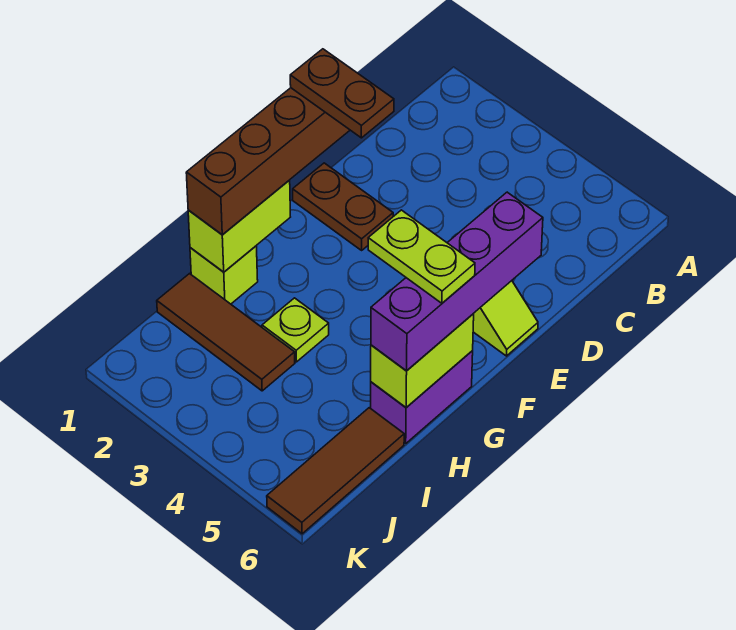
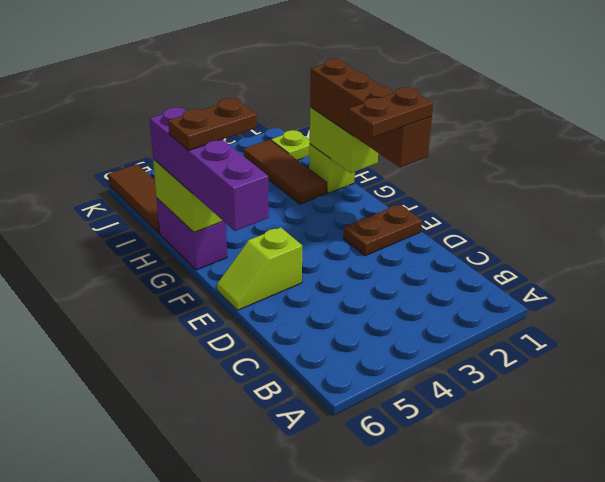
lime plate G5:G6 level 4 -> brown plate G5:G6 level 4
lime plate H3 level 1 -> lime plate J1 level 1
brown tile I1:I3 level 1 -> brown tile H2:J2 level 1

